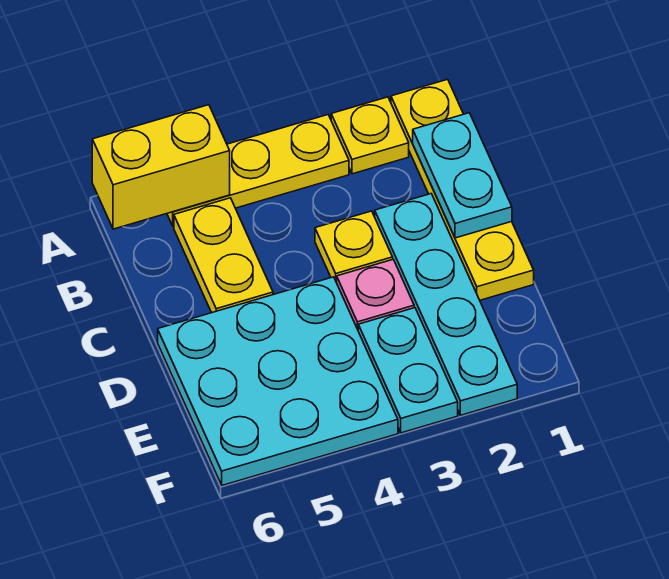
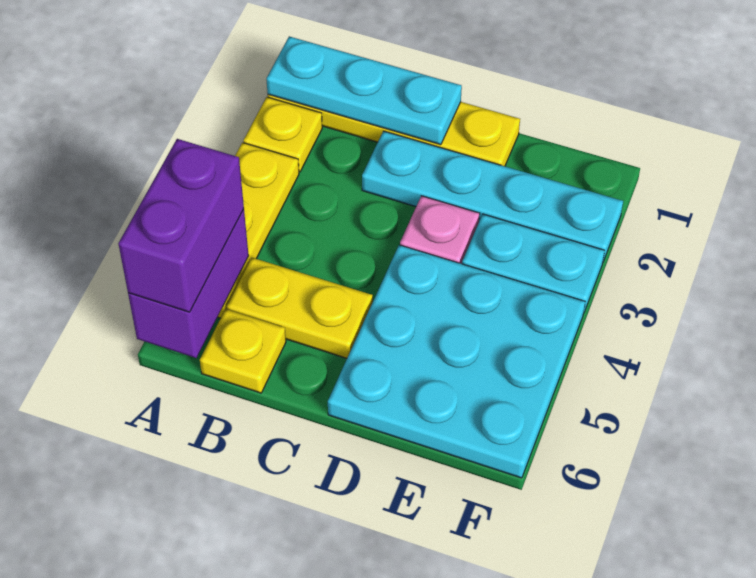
yellow brick A5:A6 level 2 -> purple brick A5:A6 level 2
none -> purple brick A5:A6 level 3
cyan plate B1:C1 level 2 -> cyan plate A1:C1 level 2
yellow plate C3 level 1 -> yellow plate B6 level 1

